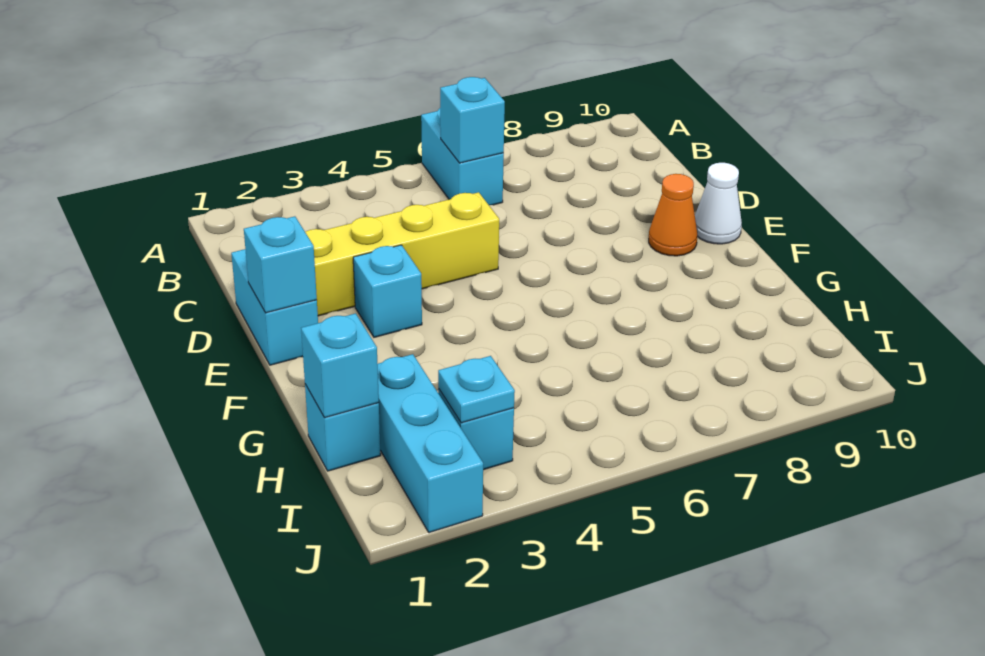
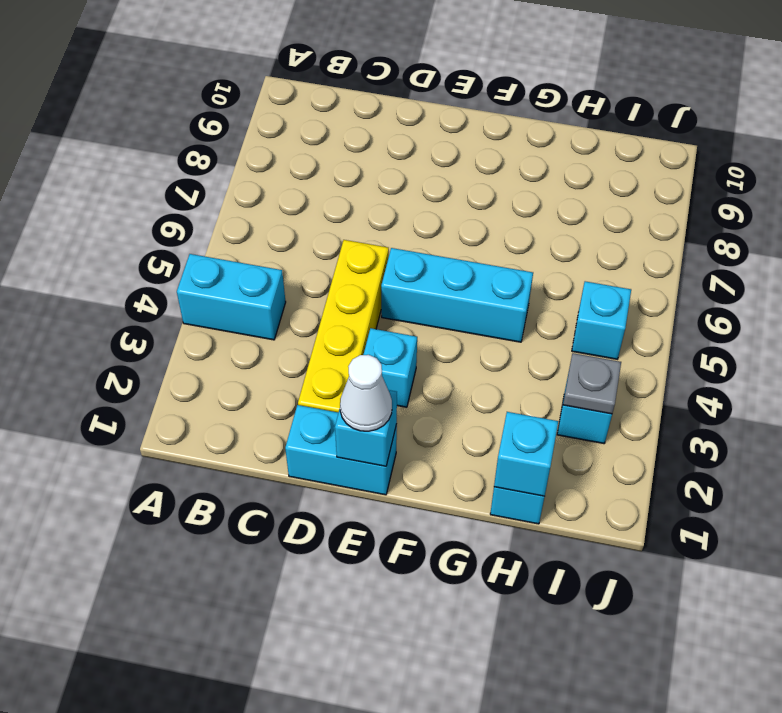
cyan brick A6:B6 level 1 -> cyan brick A4:B4 level 1
cyan brick B6 level 2 -> cyan brick I5 level 1
orange cone E9 level 1 -> none
white cone E10 level 1 -> white cone E1 level 3
cyan brick H2:J2 level 1 -> cyan brick E5:G5 level 1
cyan plate I3 level 2 -> grey plate I3 level 2

